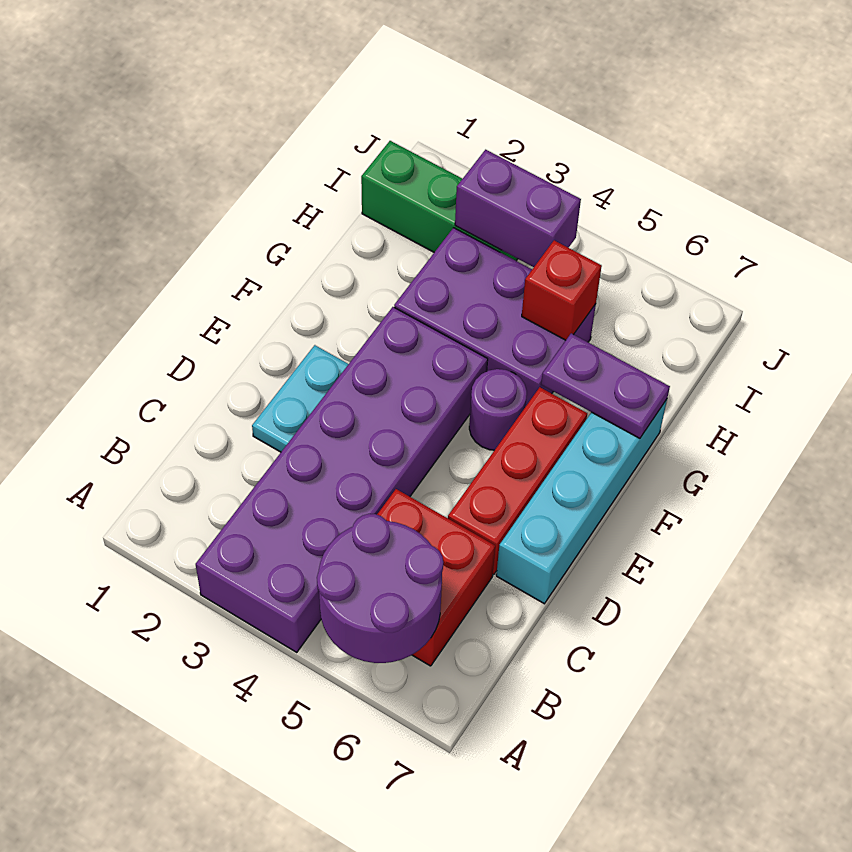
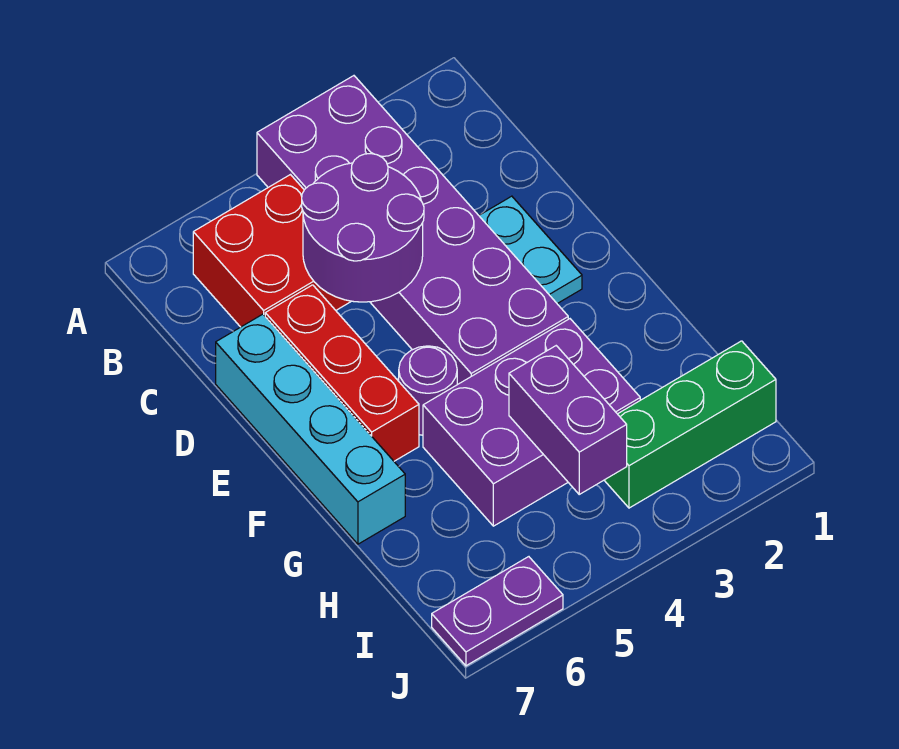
purple round brick A5:B6 level 2 -> purple round brick C4:D5 level 2
purple plate G6:G7 level 2 -> purple plate J6:J7 level 1
red brick H5 level 2 -> none
purple brick I3:I4 level 2 -> purple brick H4:I4 level 2

